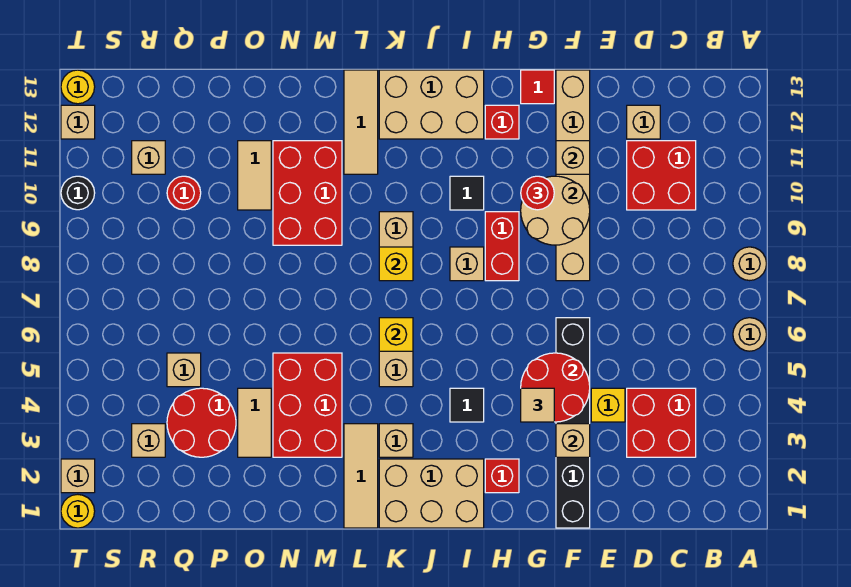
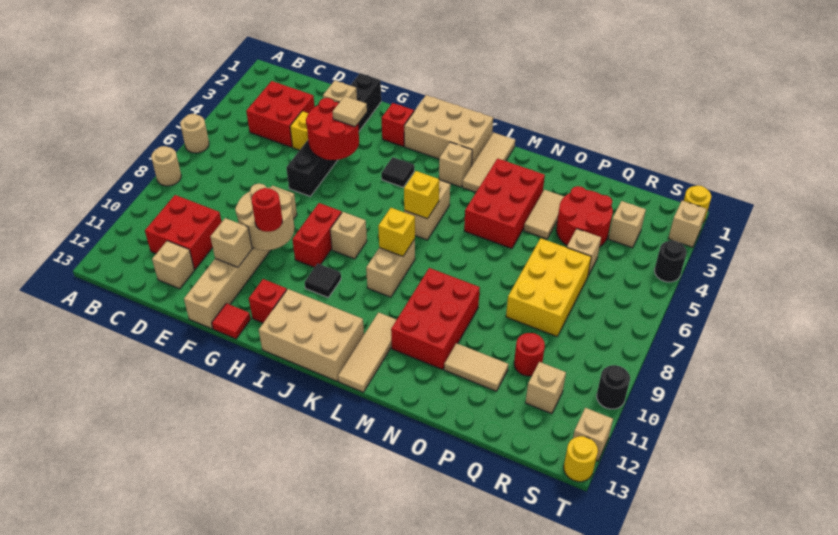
tan tile O10:O11 level 1 -> tan tile O11:P11 level 1
none -> yellow brick P6:Q8 level 1
none -> black round brick T4 level 1

